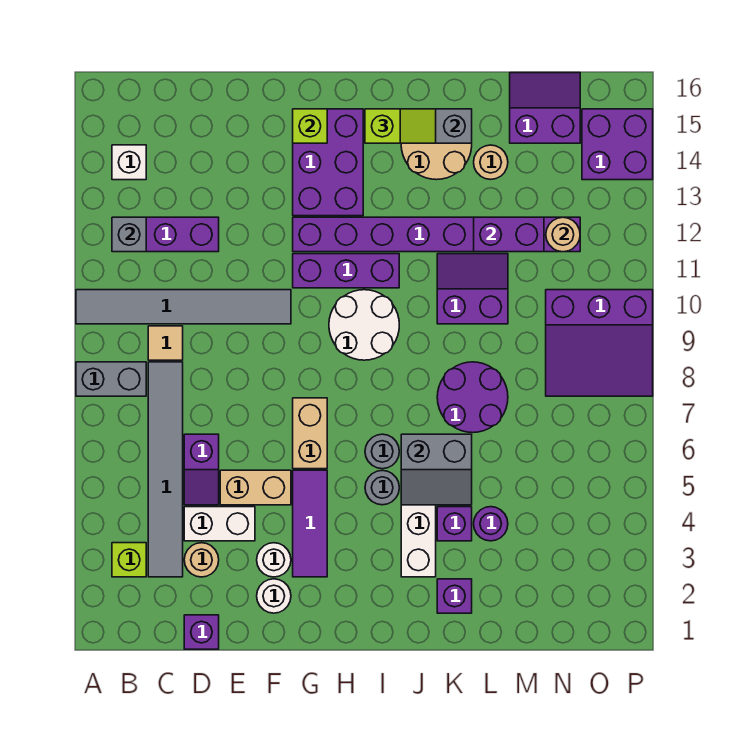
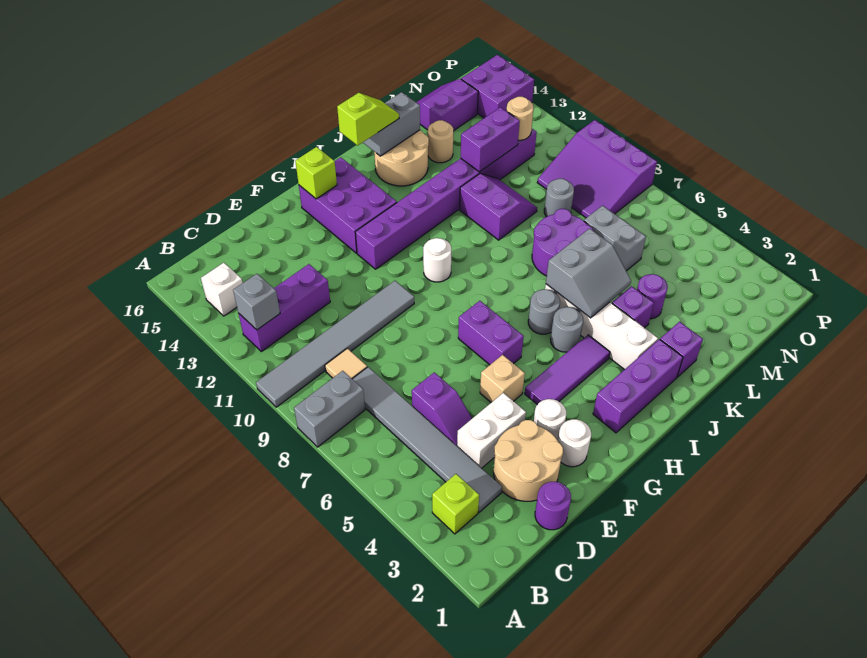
purple brick D1 level 1 -> purple round brick D1 level 1
tan round brick D3 level 1 -> tan round brick D2:E3 level 1
tan brick E5:F5 level 1 -> tan brick F5 level 1
purple tile G3:G5 level 1 -> purple tile G4:I4 level 1
tan brick G6:G7 level 1 -> purple brick G6:G7 level 1
purple brick G11:I11 level 1 -> purple brick H2:J2 level 1
white round brick H9:I10 level 1 -> white round brick H10 level 1
purple slope K10:L11 level 1 top 10 -> purple slope K10:L11 level 1 top K
none -> grey brick M6:M7 level 1
none -> grey round brick M9 level 1
purple slope N8:P10 level 1 top 10 -> purple slope N8:P10 level 1 top P

